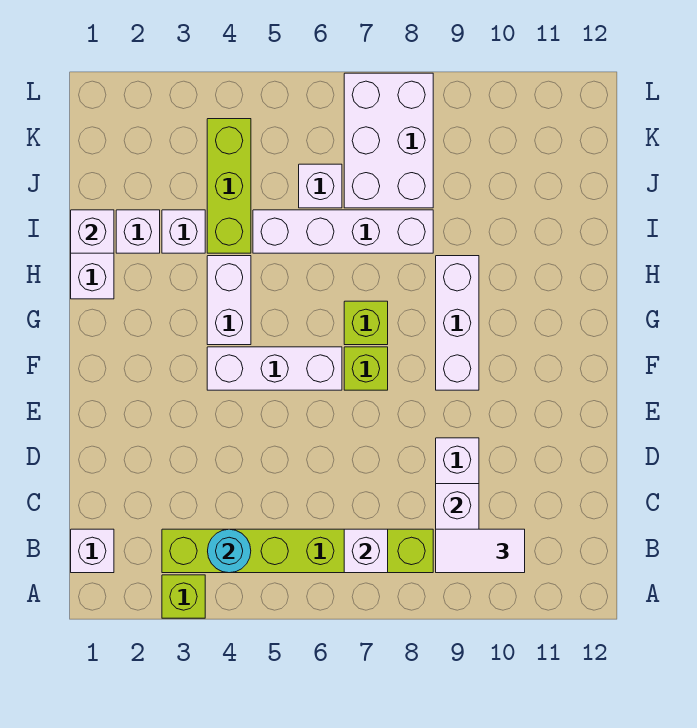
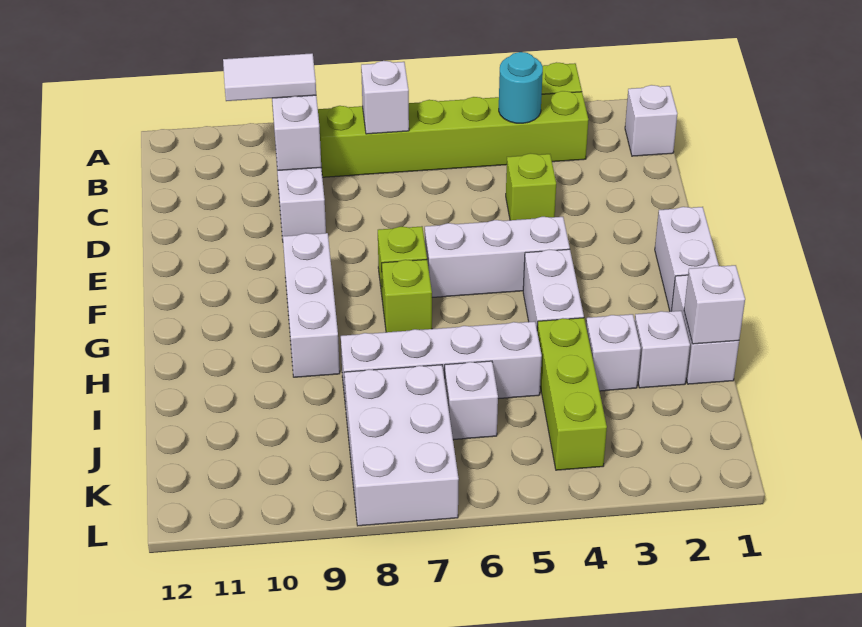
none -> lime brick D4 level 1
none -> white brick F1:G1 level 1

